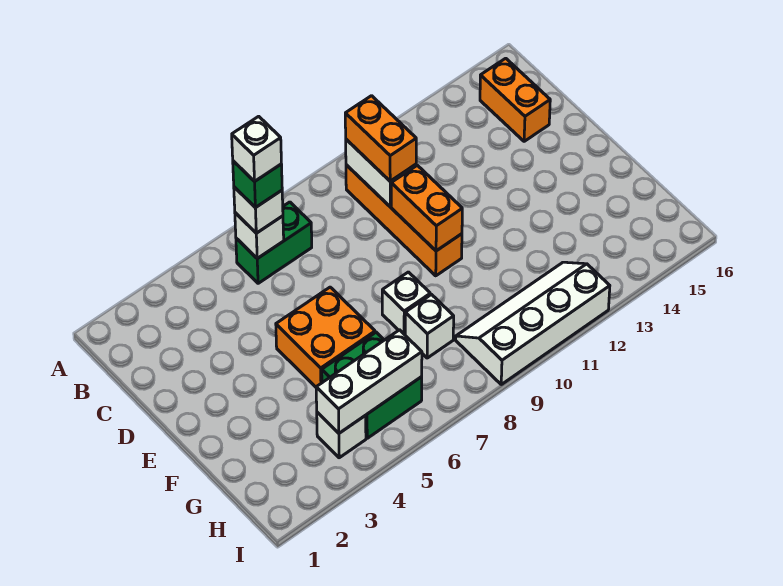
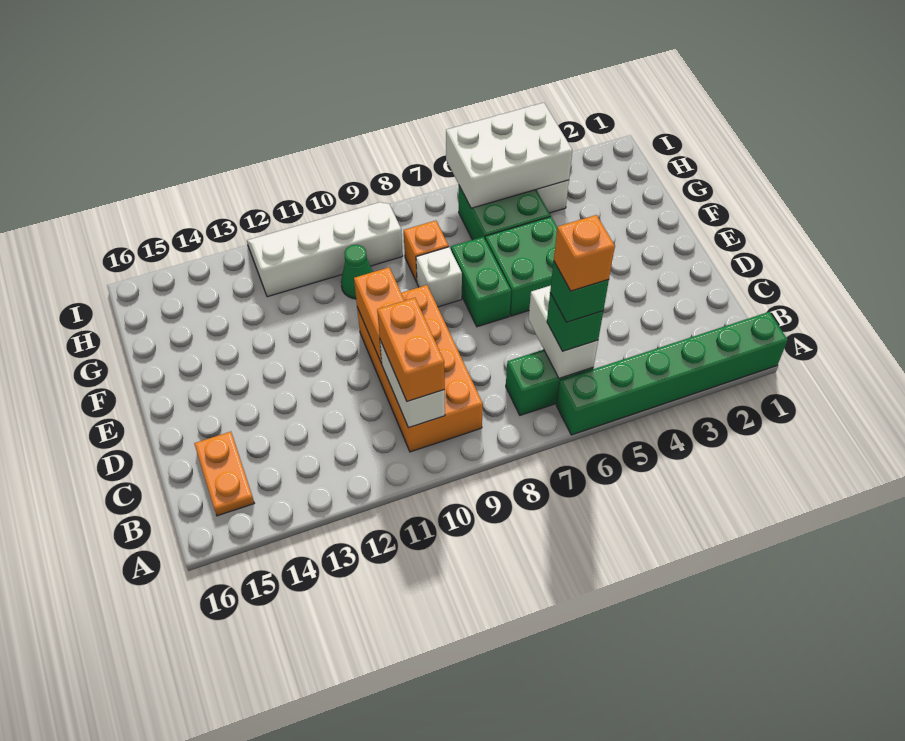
none -> green brick A1:A6 level 1
white brick B6 level 2 -> white brick B6:C6 level 2
white brick B6 level 3 -> green brick B6 level 3
white brick B6 level 5 -> orange brick B6 level 5
orange brick B10:E10 level 1 -> orange brick B9:E10 level 1
orange brick B15:C15 level 1 -> orange plate B15:C15 level 1
orange brick E5:F6 level 1 -> green brick E5:F6 level 1
none -> green brick E7:F7 level 1
white brick G8 level 1 -> orange brick G8 level 1
none -> green cone G10 level 1
white brick H4:H6 level 2 -> white brick H4:I6 level 2
white slope H9:I12 level 1 top I -> white slope H9:I12 level 1 top H

